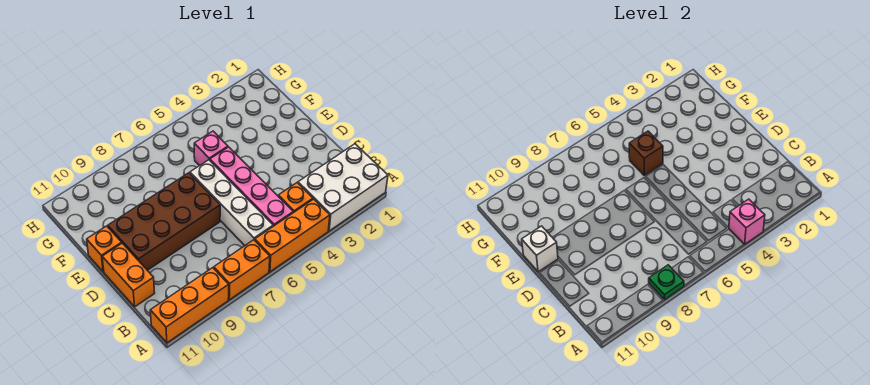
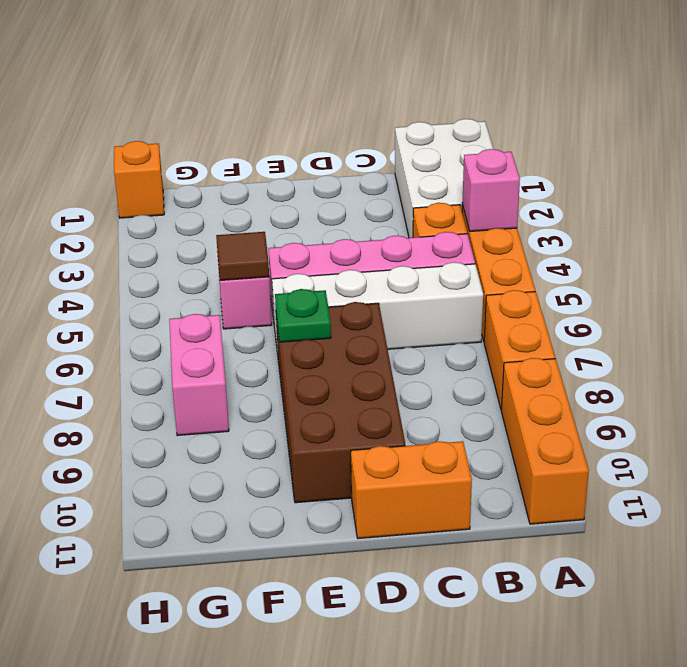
green plate A8 level 2 -> green plate E7 level 2
orange brick E11 level 1 -> orange brick H1 level 1
white brick E11 level 2 -> none
brown brick F5 level 2 -> brown tile F5 level 2
none -> pink brick G7:G8 level 1

